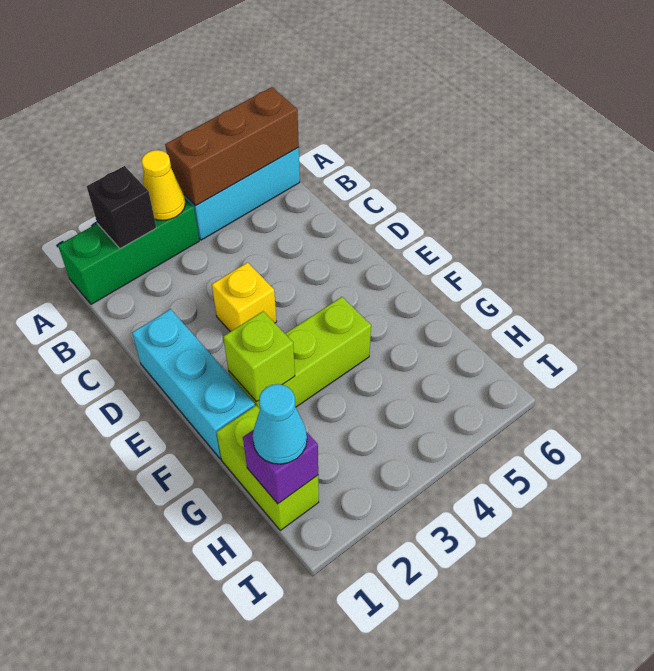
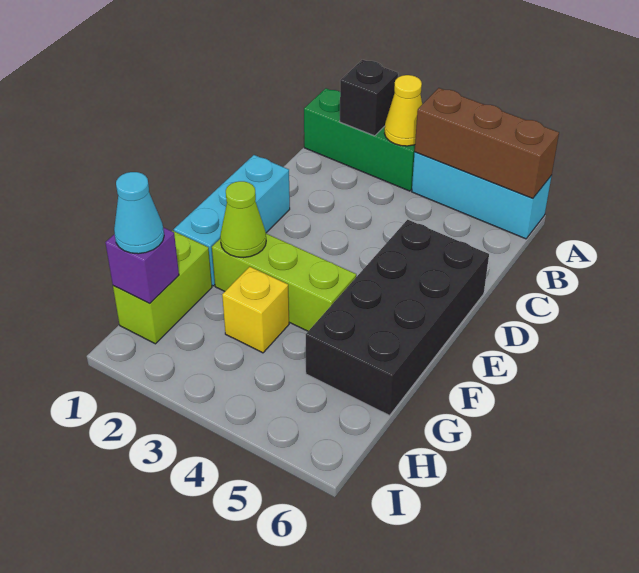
yellow brick D3 level 1 -> yellow brick G3 level 1
none -> black brick D5:G6 level 1
lime brick F2 level 2 -> lime cone F2 level 2

